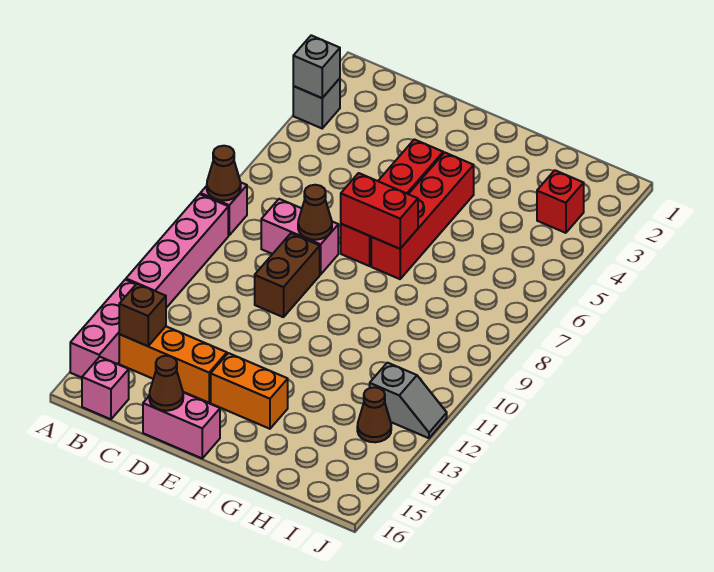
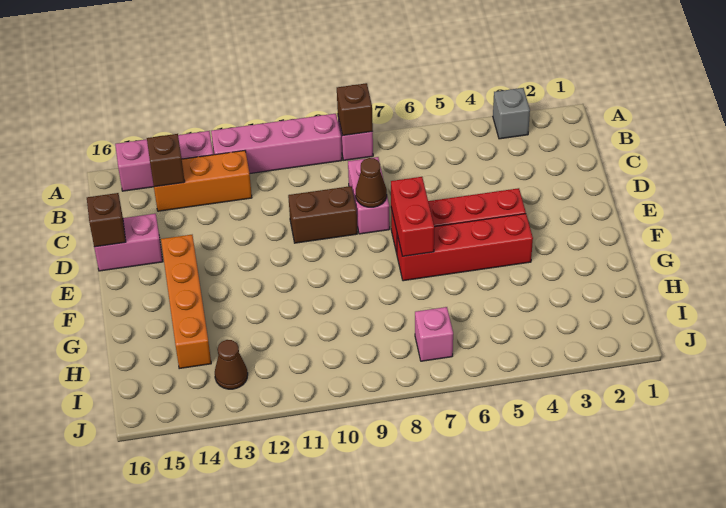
grey brick A3 level 2 -> none
brown cone A8 level 2 -> brown brick A8 level 2
orange brick B14:D14 level 1 -> orange brick B12:B14 level 1
pink brick B16 level 1 -> pink brick I7 level 1
pink brick D16:E16 level 1 -> pink brick D15:D16 level 1
brown cone D16 level 2 -> brown brick D16 level 2
orange brick E14:F14 level 1 -> orange brick E14:H14 level 1
red brick I3 level 1 -> none
grey slope I12:J12 level 1 top I -> none

